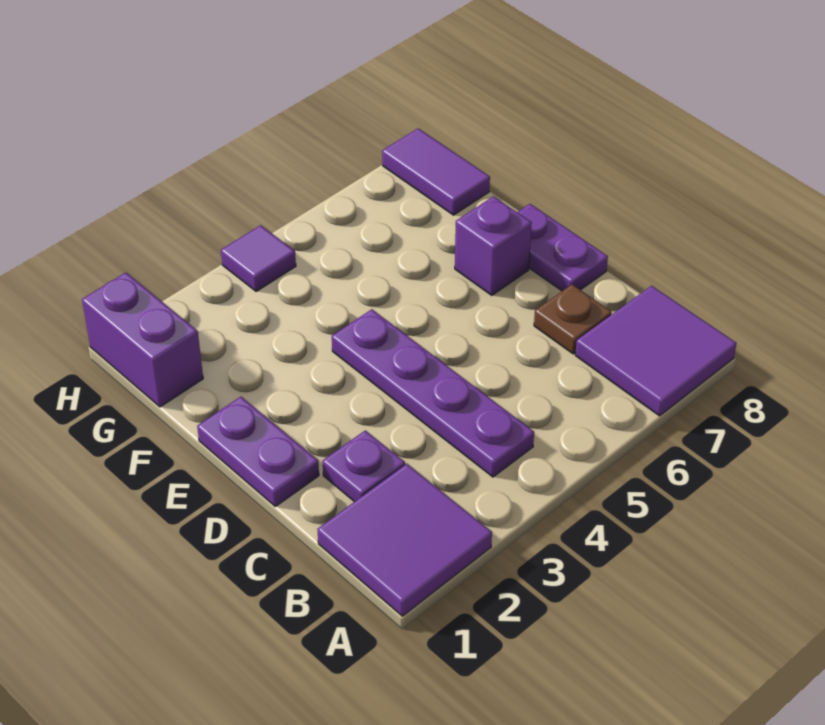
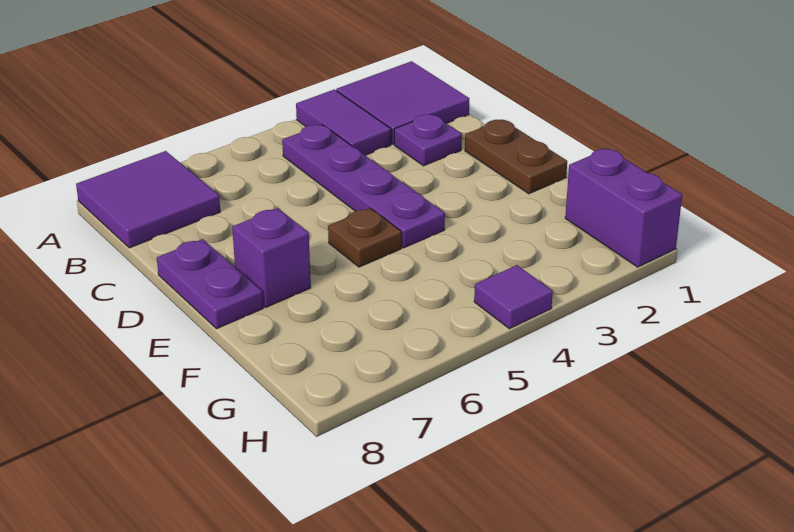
brown plate C7 level 1 -> brown plate E5 level 1
purple plate D1:E1 level 1 -> brown plate D1:E1 level 1
purple tile G8:H8 level 1 -> purple tile A3:B3 level 1

